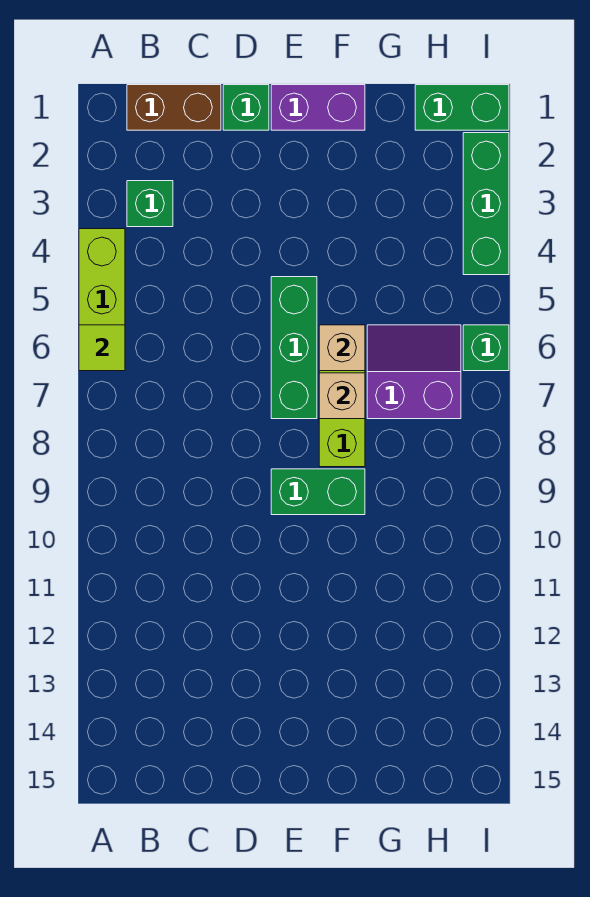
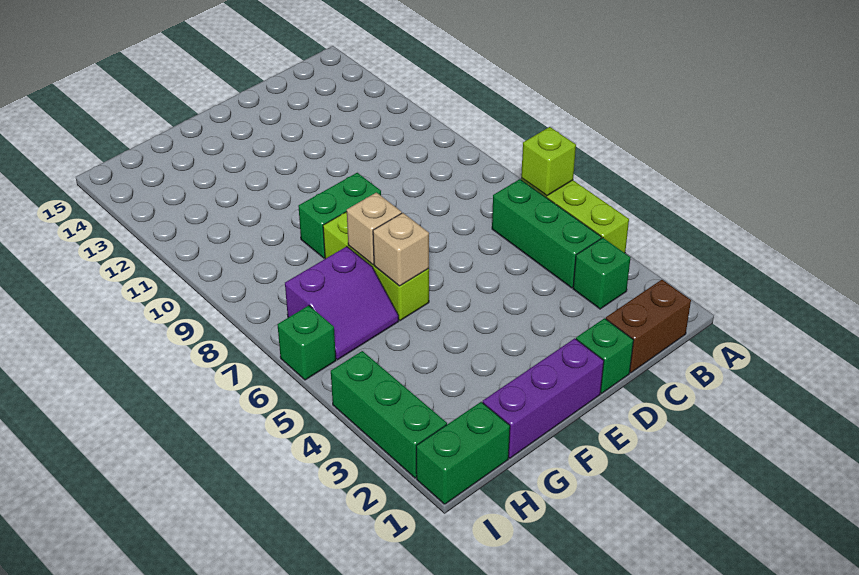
lime tile A6 level 2 -> lime brick A6 level 2
purple brick E1:F1 level 1 -> purple brick E1:G1 level 1
green brick E5:E7 level 1 -> green brick B4:B6 level 1

